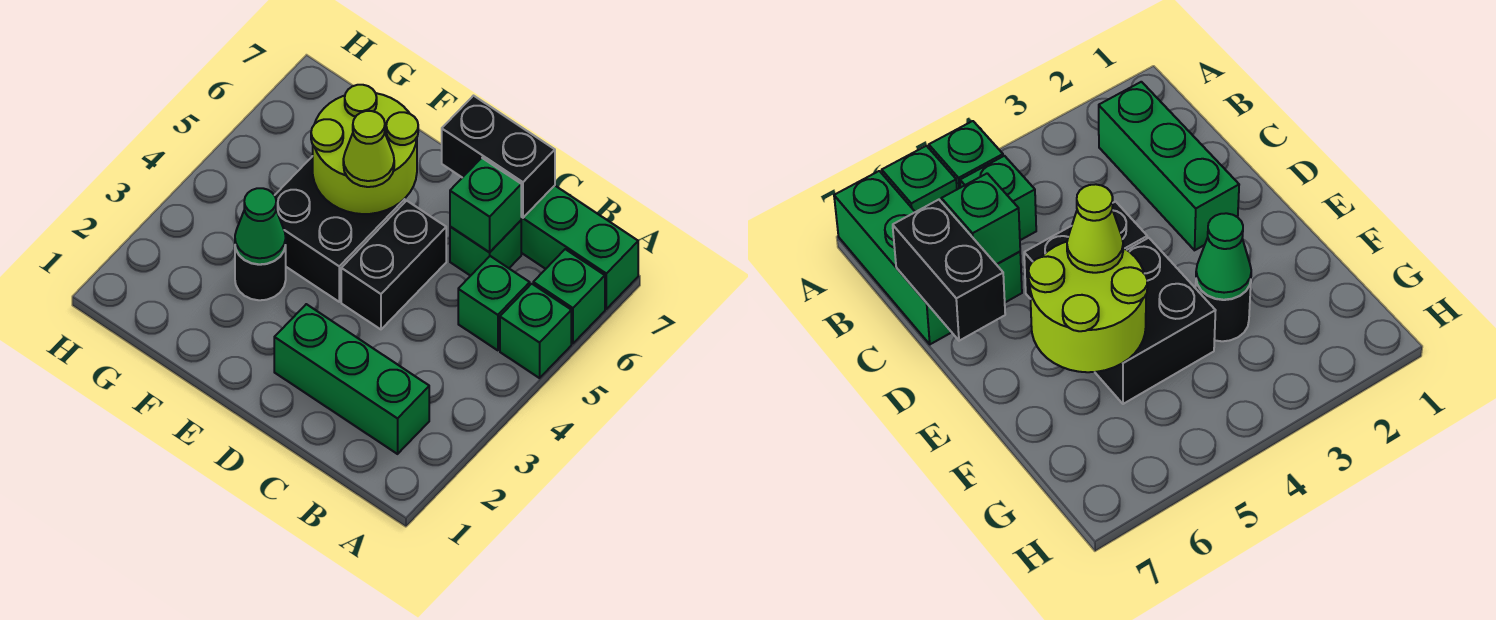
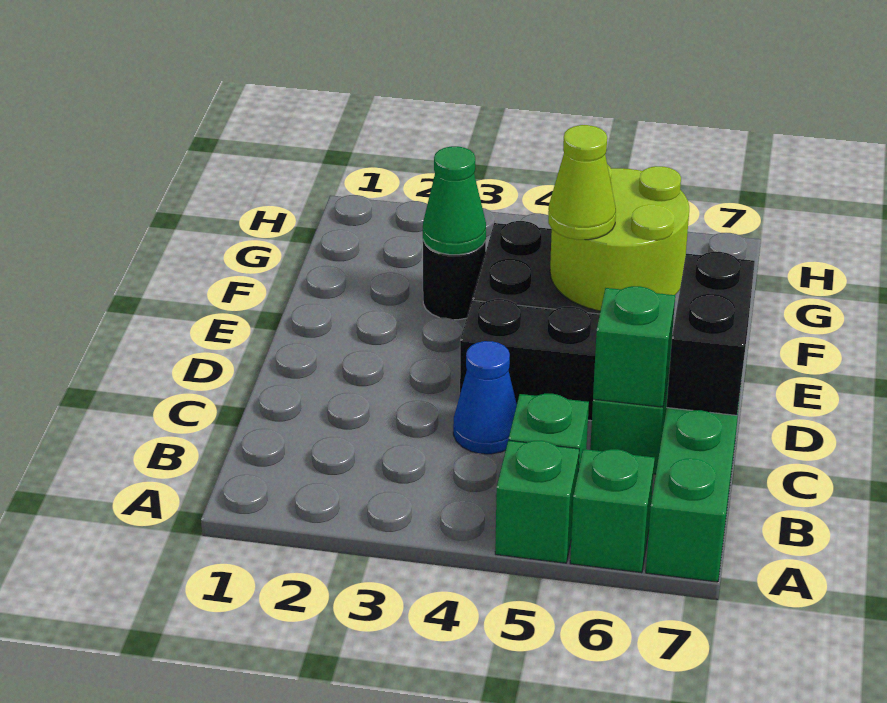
green brick B2:D2 level 1 -> none
none -> blue cone C4 level 1

